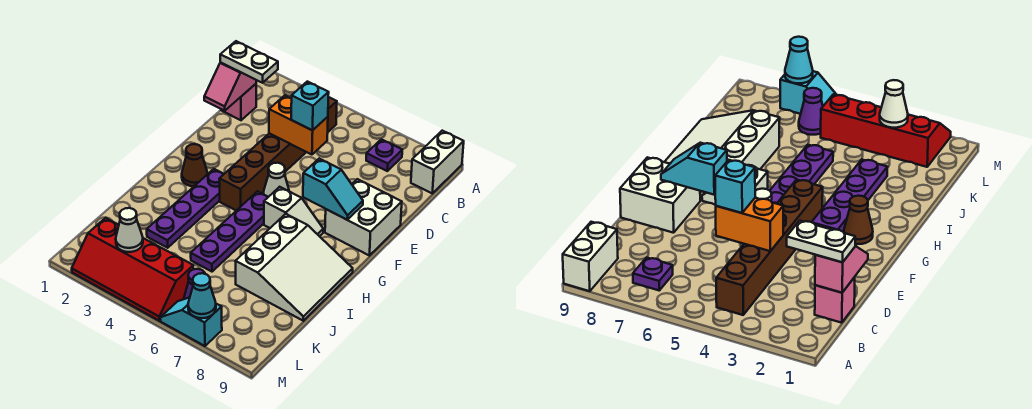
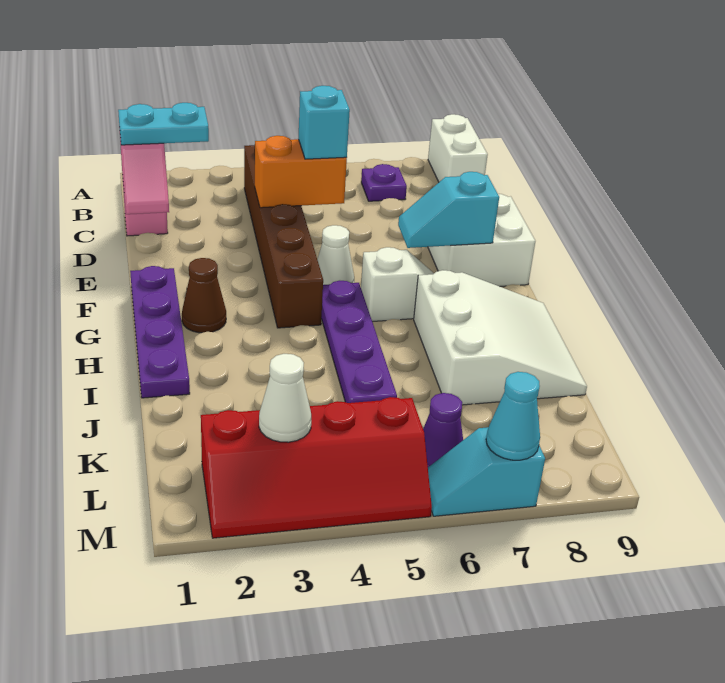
white plate C1:C2 level 3 -> cyan plate C1:C2 level 3
cyan slope F7:F8 level 2 top 7 -> cyan slope F7:F8 level 2 top 8
purple plate G3:J3 level 1 -> purple plate F1:I1 level 1

